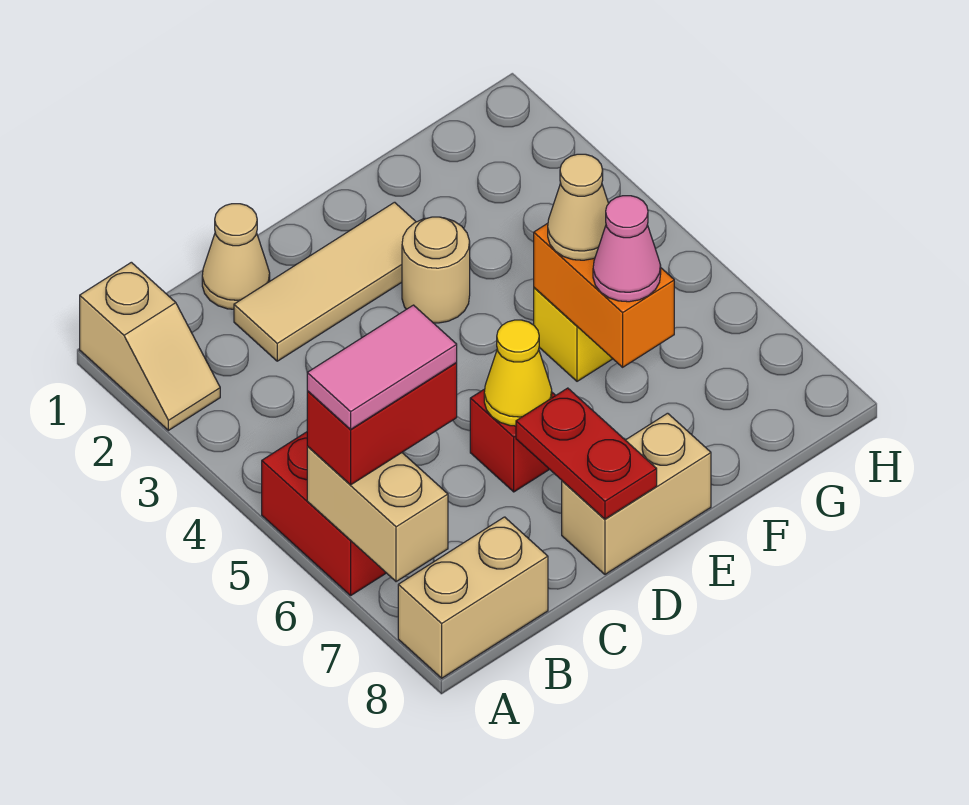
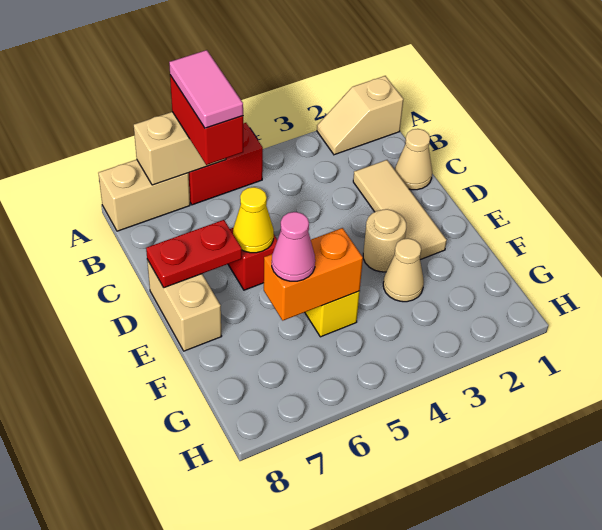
tan brick A8:B8 level 1 -> tan brick A7:A8 level 1
tan cone F5 level 3 -> tan cone F3 level 1

